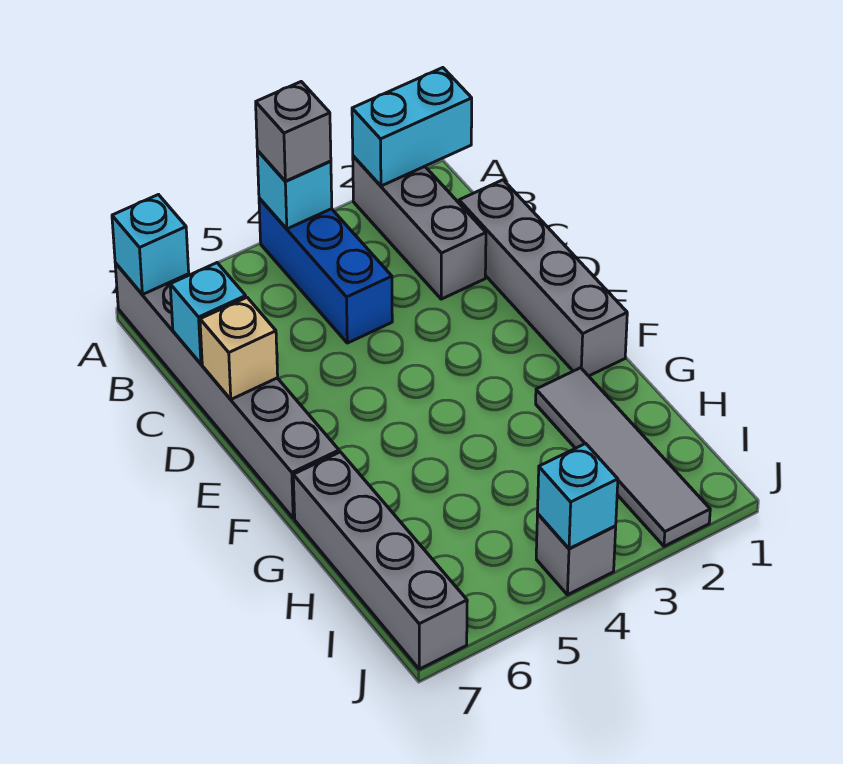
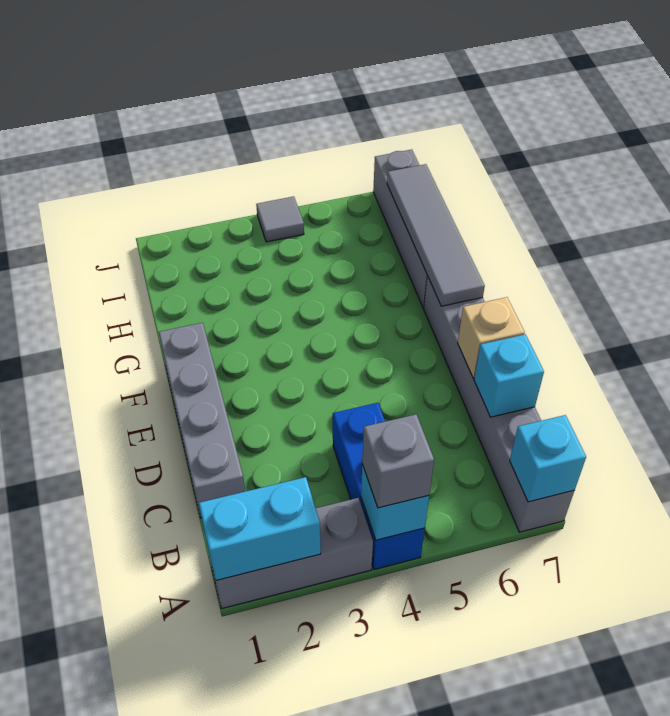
grey brick A2:C2 level 1 -> grey brick A1:A3 level 1
grey tile G2:J2 level 1 -> grey tile F7:I7 level 2
grey brick J4 level 1 -> grey tile J4 level 1
cyan brick J4 level 2 -> none

